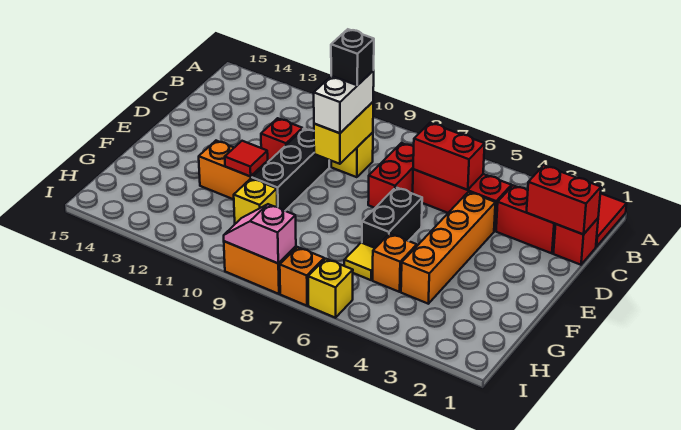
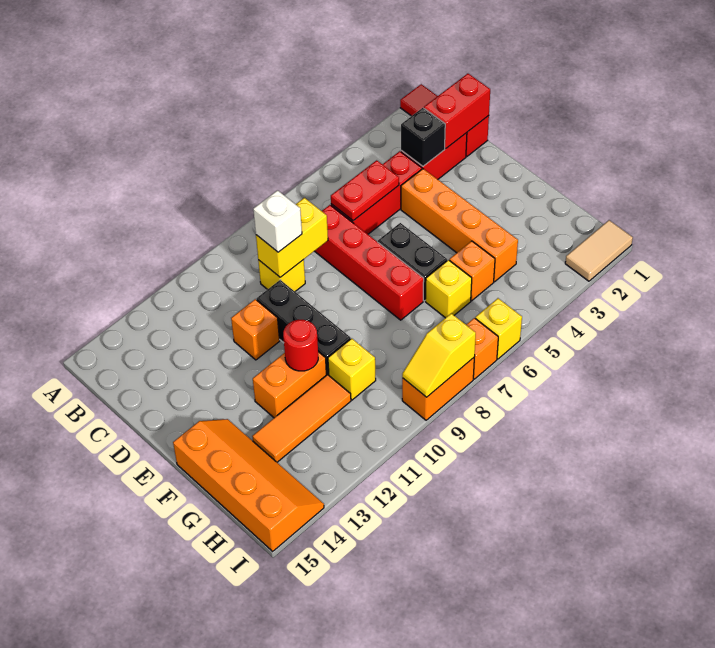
red brick C5:C6 level 2 -> red plate C5:C6 level 2
red brick C7:D7 level 1 -> red brick C7:F7 level 1
yellow brick C9:D9 level 2 -> yellow brick C8:C9 level 2
white brick C9:D9 level 3 -> white brick C9 level 3
black brick C9 level 4 -> black brick C3 level 2
red brick D11 level 1 -> orange brick D11 level 1
red tile F11 level 2 -> red round brick F11 level 2
none -> orange slope F14:I15 level 1 top 15
yellow tile G6 level 1 -> yellow brick G6 level 1
none -> orange tile G11:G13 level 1
none -> tan tile I1:I2 level 1
pink slope I8:I9 level 2 top 8 -> yellow slope I8:I9 level 2 top 8

